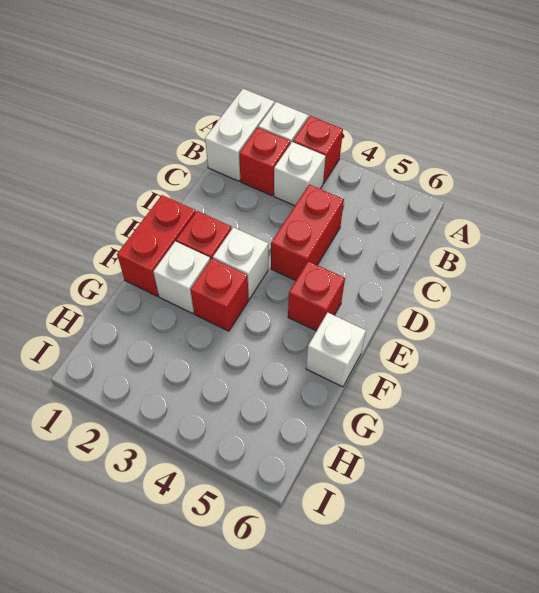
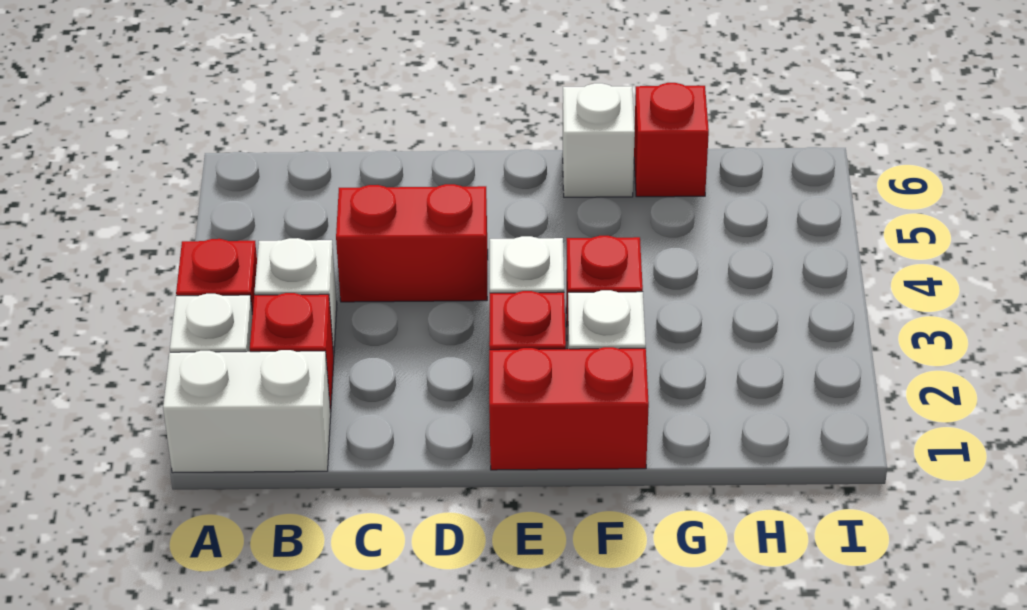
red brick E5 level 1 -> red brick G6 level 1

